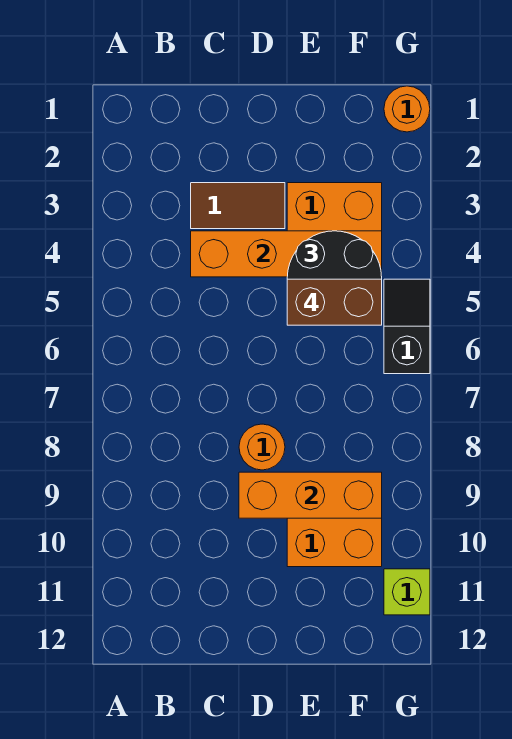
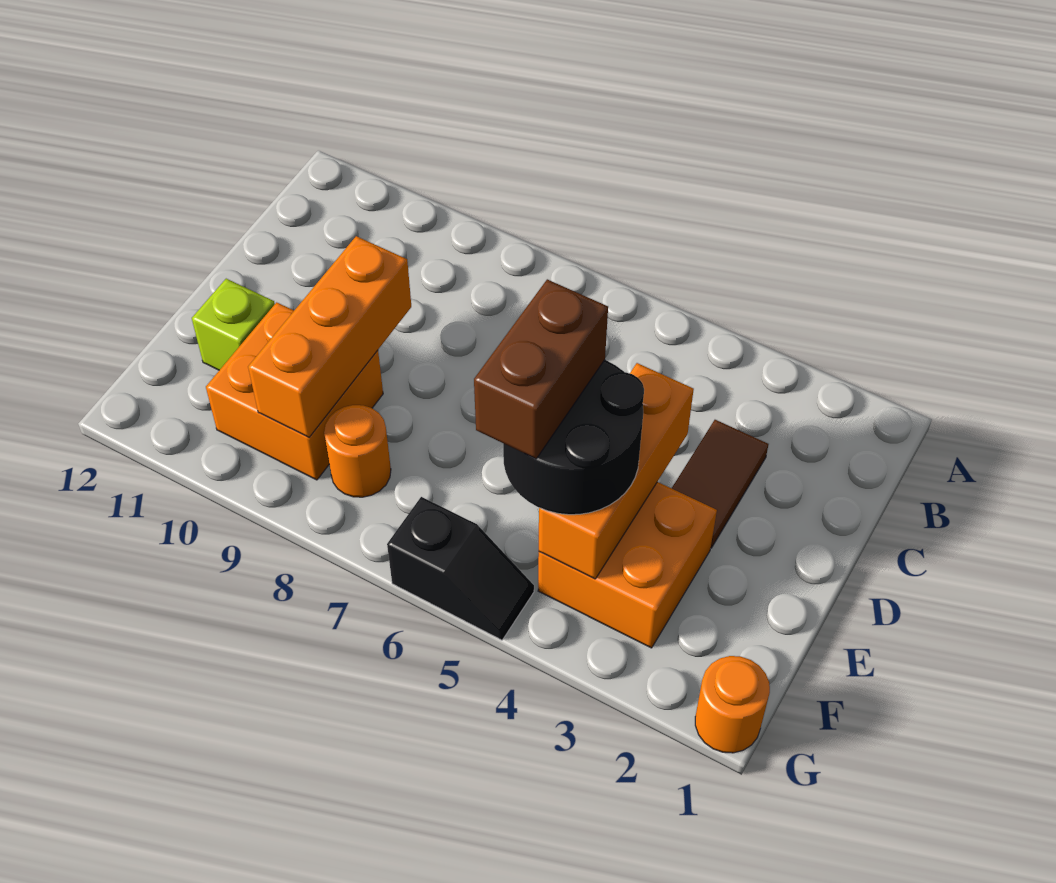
orange brick C4:F4 level 2 -> orange brick D4:F4 level 2
orange round brick D8 level 1 -> orange round brick F8 level 1
lime brick G11 level 1 -> lime brick E11 level 1

